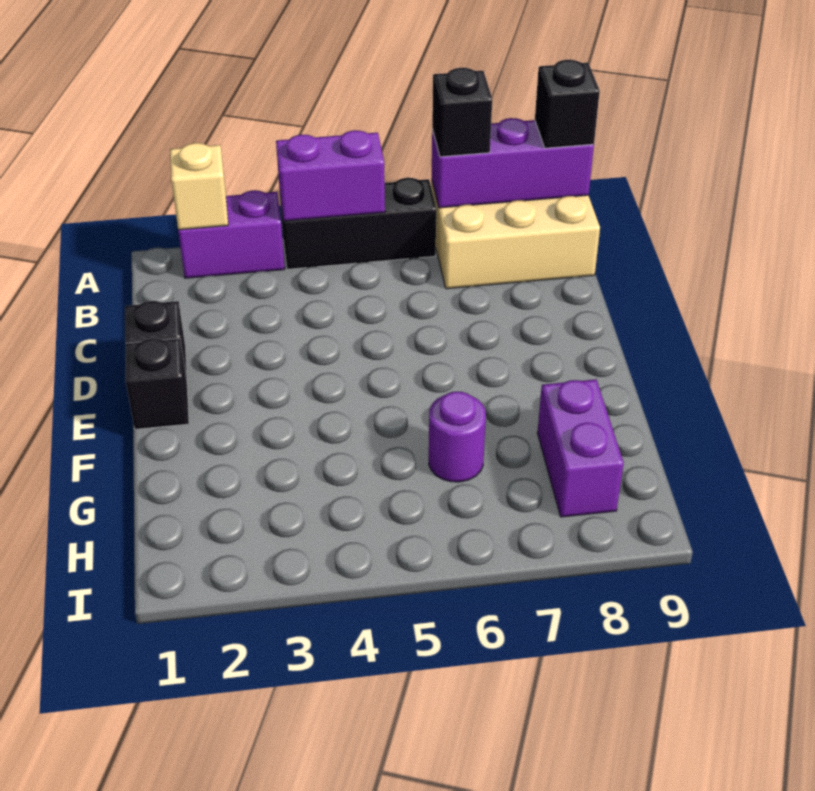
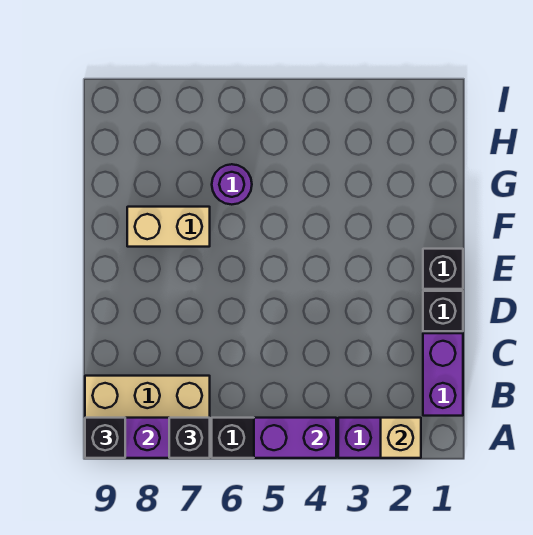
none -> tan brick F7:F8 level 1
purple brick G8:H8 level 1 -> purple brick B1:C1 level 1

